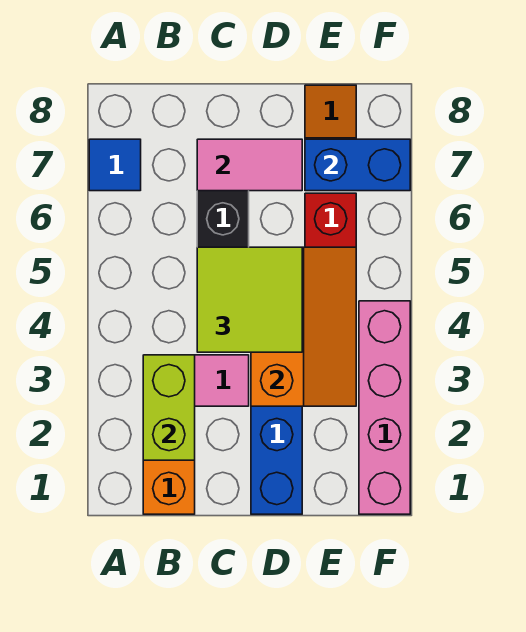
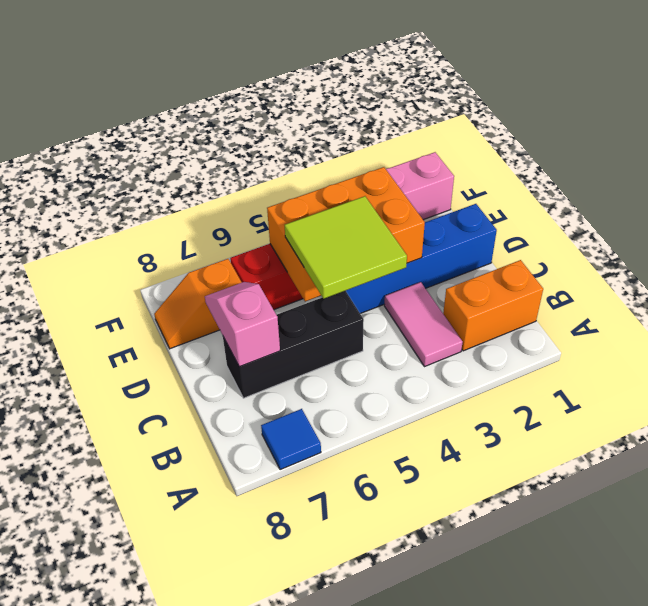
lime brick B2:B3 level 2 -> none
pink tile C7:D7 level 2 -> pink slope C7:D7 level 2 top C
orange slope D3:E5 level 2 top D -> orange brick D3:E5 level 2
blue brick E7:F7 level 2 -> none

